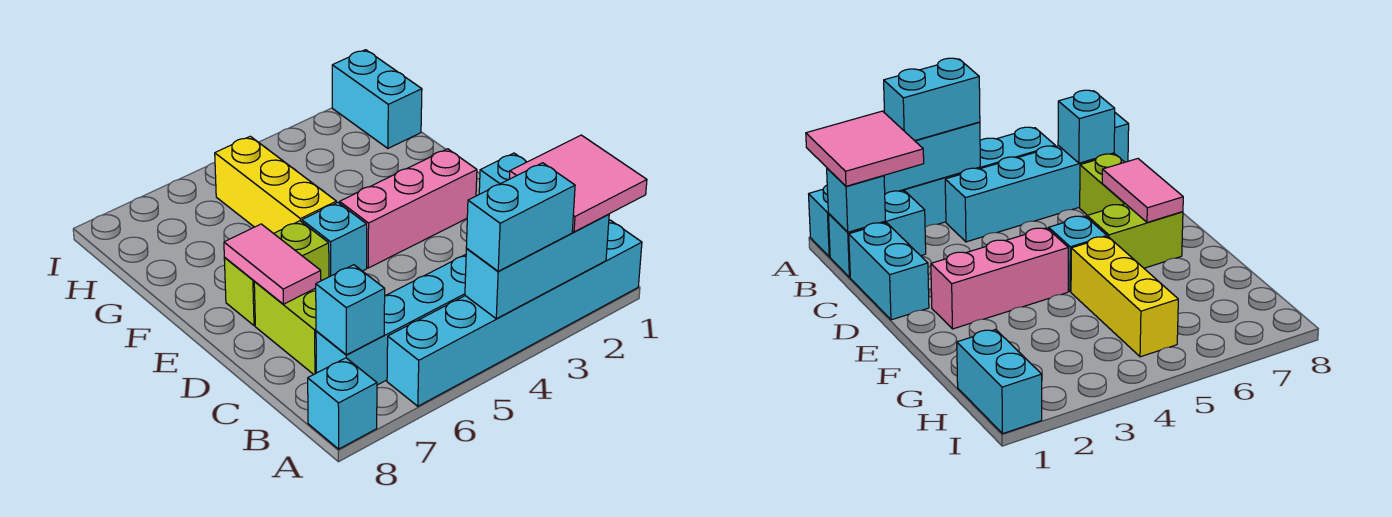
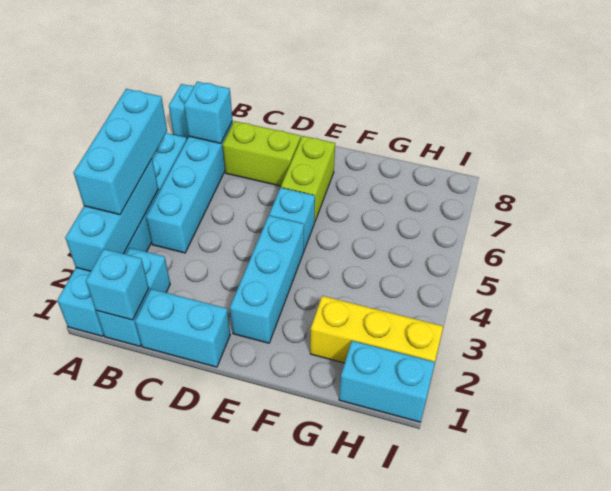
pink tile A1:B2 level 3 -> none
cyan brick A3:A4 level 3 -> cyan brick A3:A5 level 3
pink tile D7:E7 level 2 -> none
pink brick E2:E4 level 1 -> cyan brick E2:E4 level 1
yellow brick F5:H5 level 1 -> yellow brick G2:I2 level 1

